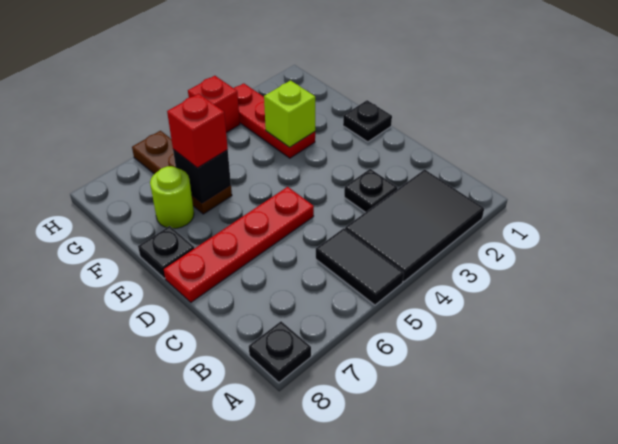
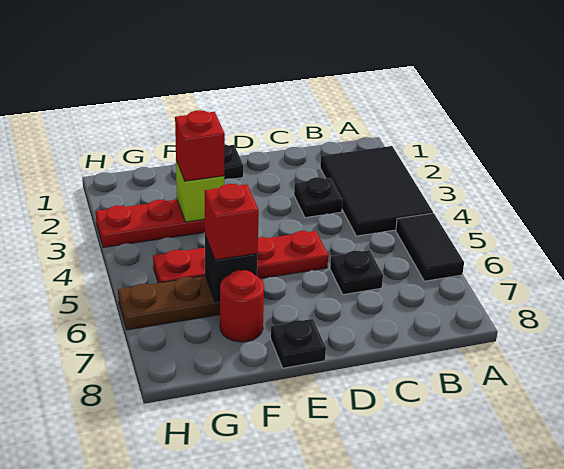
black tile A5:B5 level 1 -> black tile A5:A6 level 1
black plate A8 level 1 -> black plate C6 level 1
red plate D5:D8 level 1 -> red plate D5:G5 level 1
lime round brick F7 level 1 -> red round brick F7 level 1
red brick H4 level 1 -> red brick F3 level 3

